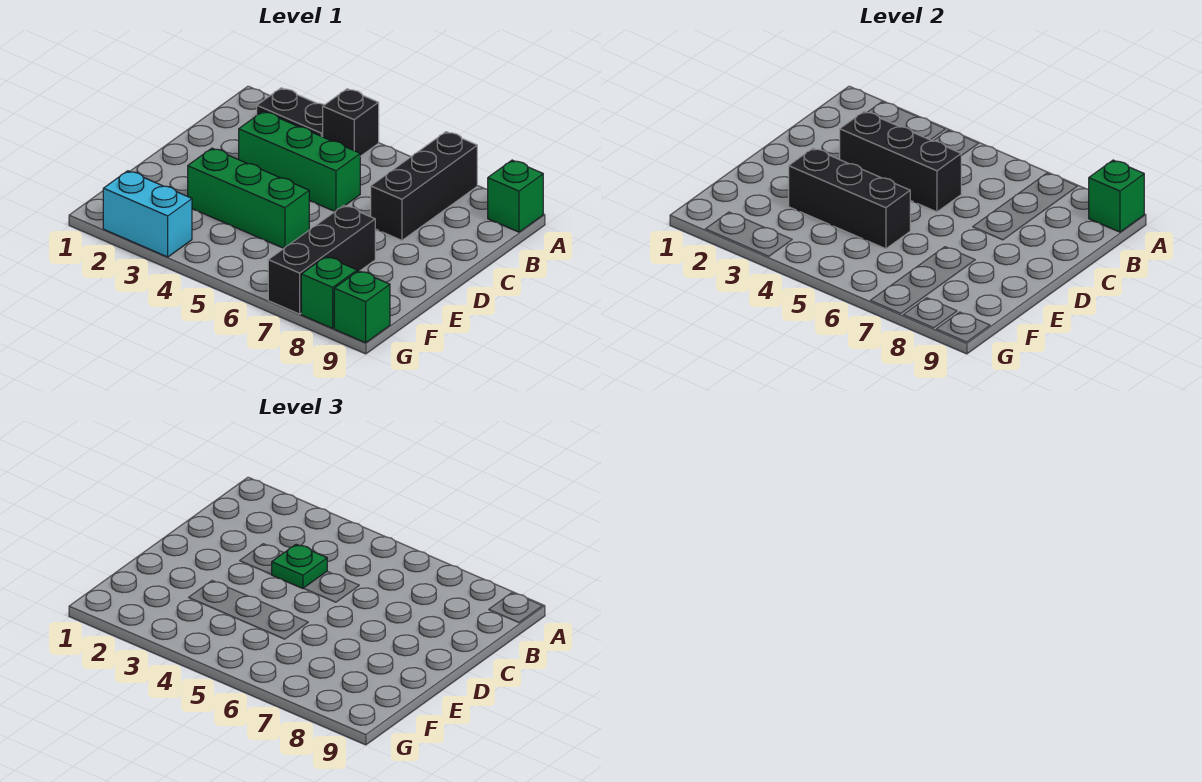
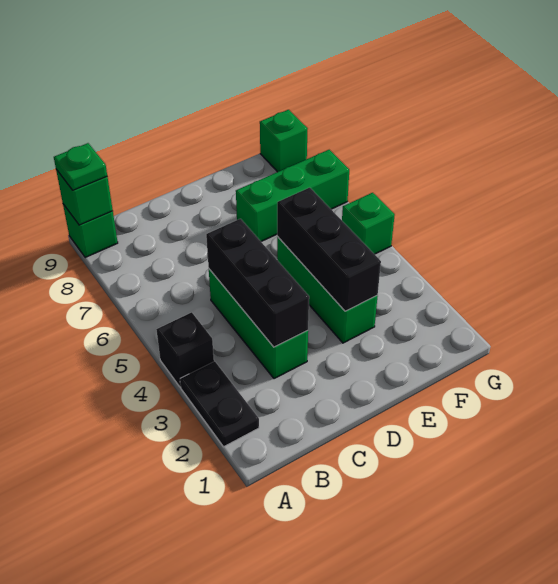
black brick A7:C7 level 1 -> none
green plate C4 level 3 -> green plate A9 level 3
black brick E7:G7 level 1 -> green brick E7:G7 level 1
cyan brick G2:G3 level 1 -> none
green brick G8 level 1 -> green brick G5 level 1

